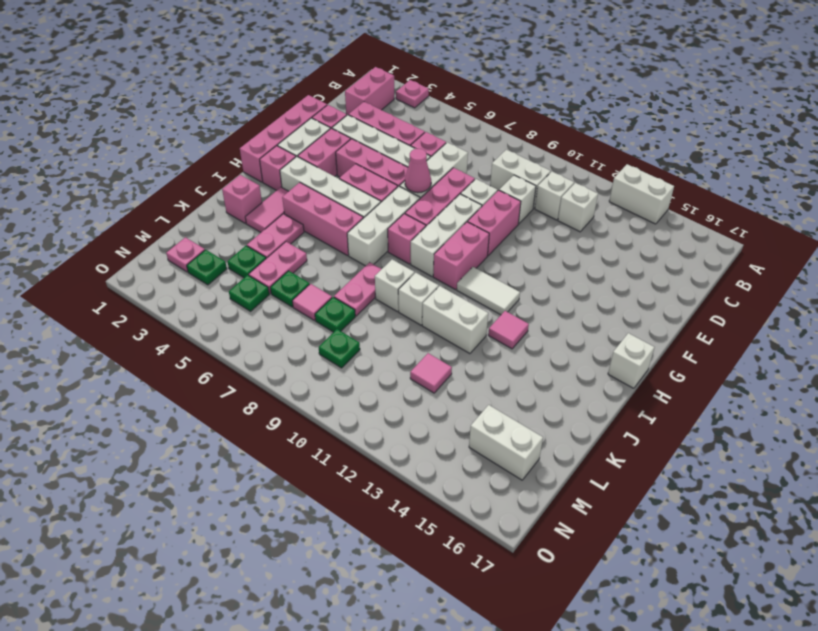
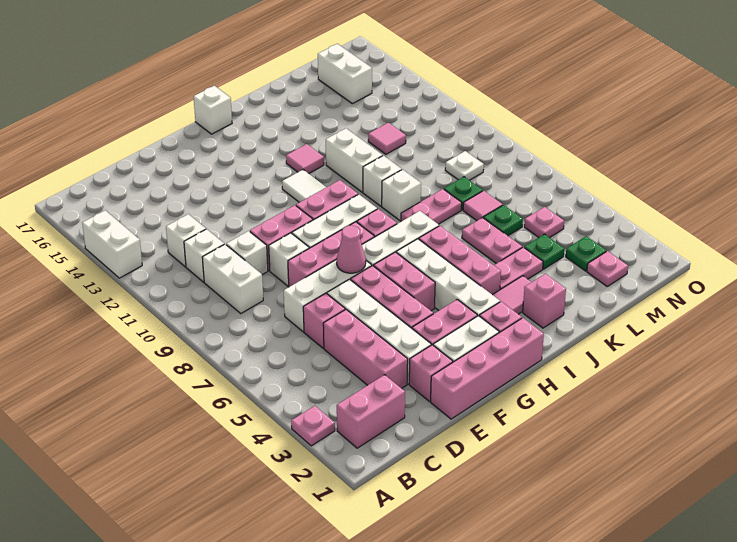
pink plate K5:L5 level 1 -> pink plate K5:K6 level 1
green plate M5 level 1 -> pink plate M5 level 1
green plate M9 level 1 -> white plate M9 level 1

